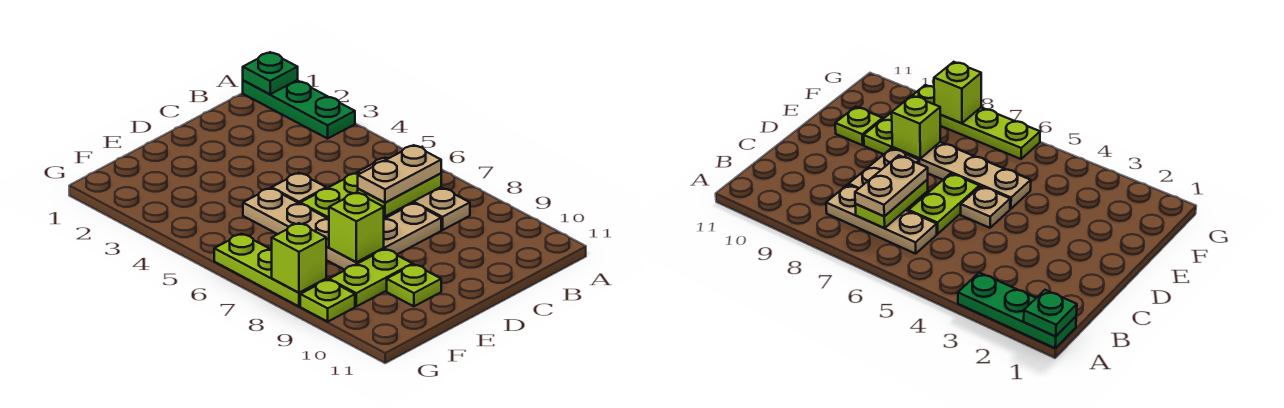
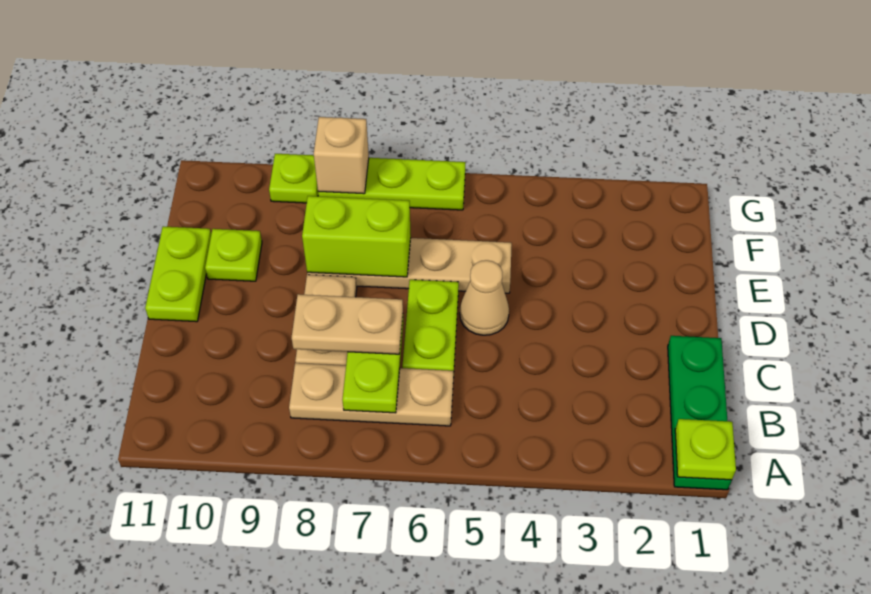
green plate A1:A3 level 1 -> green plate A1:C1 level 1
green plate A1 level 2 -> lime plate A1 level 2
tan plate B7:C7 level 3 -> tan plate C7:C8 level 3
tan plate D5 level 1 -> tan cone D5 level 1
lime brick E8 level 2 -> lime brick E7:E8 level 2
lime plate E9:F9 level 1 -> lime plate D11:E11 level 1
lime brick G8 level 2 -> tan brick G8 level 2

